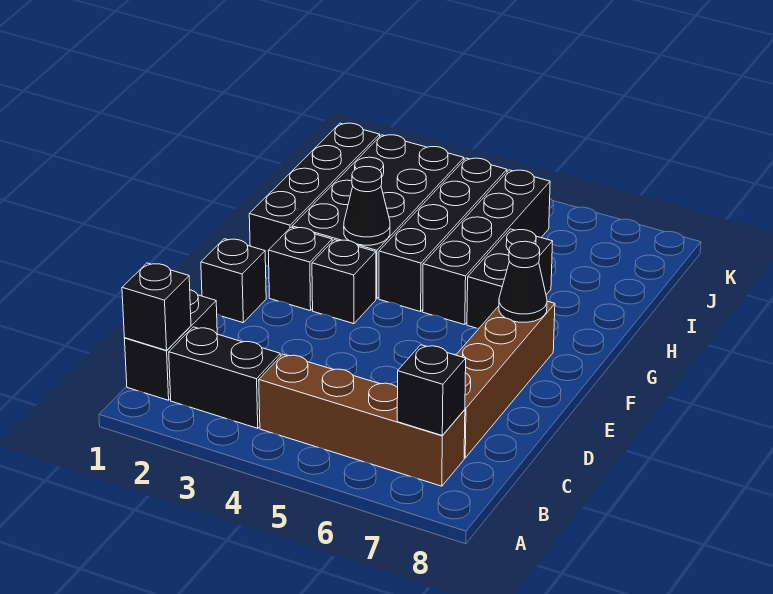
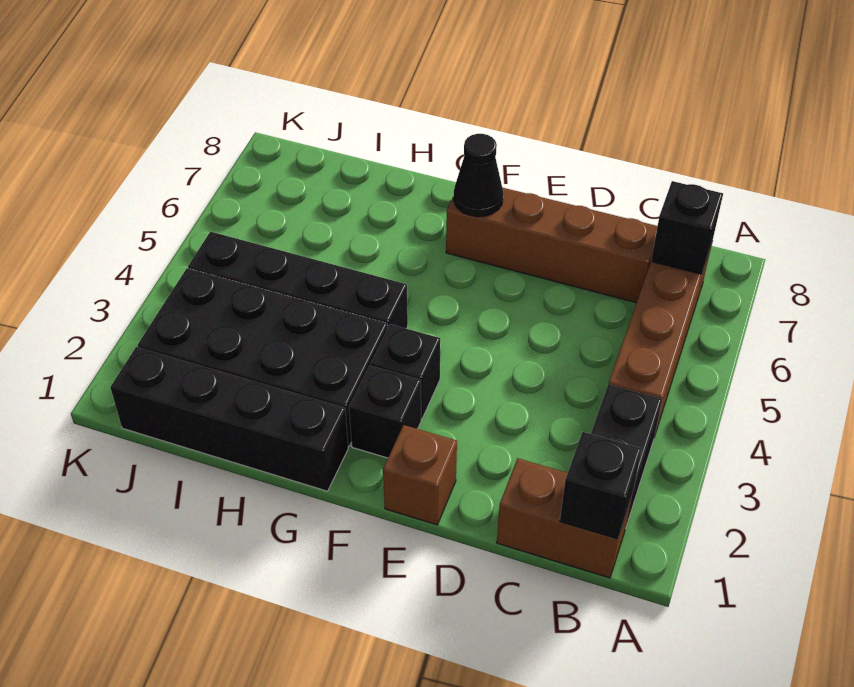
black brick B1:C1 level 1 -> brown brick B1:C1 level 1
black brick E1 level 1 -> brown brick E1 level 1
black cone G3 level 2 -> none
black brick G5:J5 level 1 -> none
black brick G6:H6 level 1 -> none

